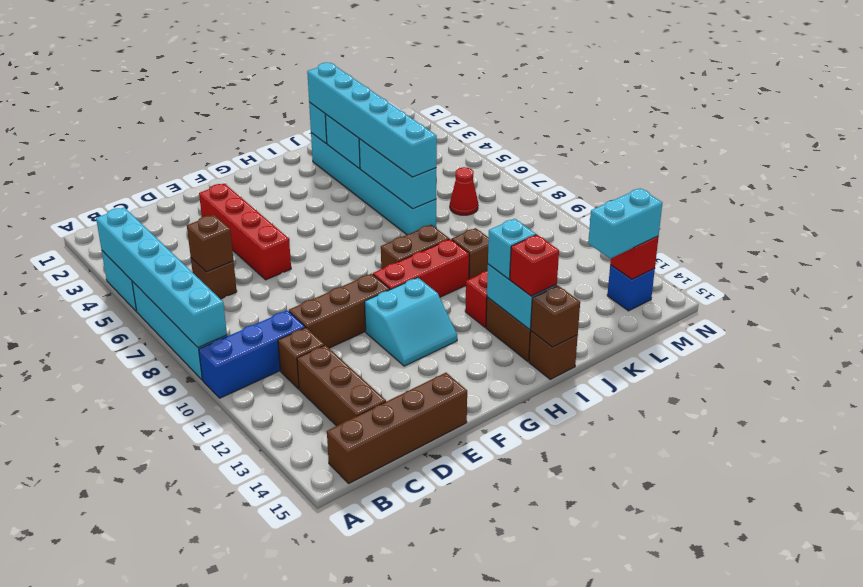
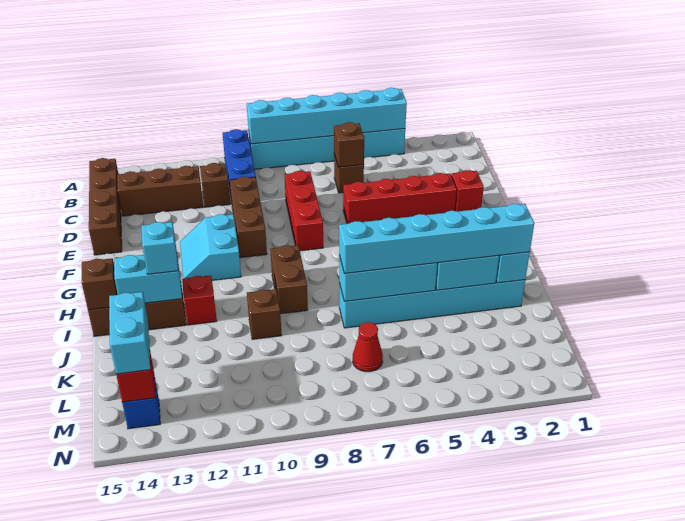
red brick G10:I10 level 1 -> red brick D8:F8 level 1
red brick I14 level 3 -> red brick E2 level 1

